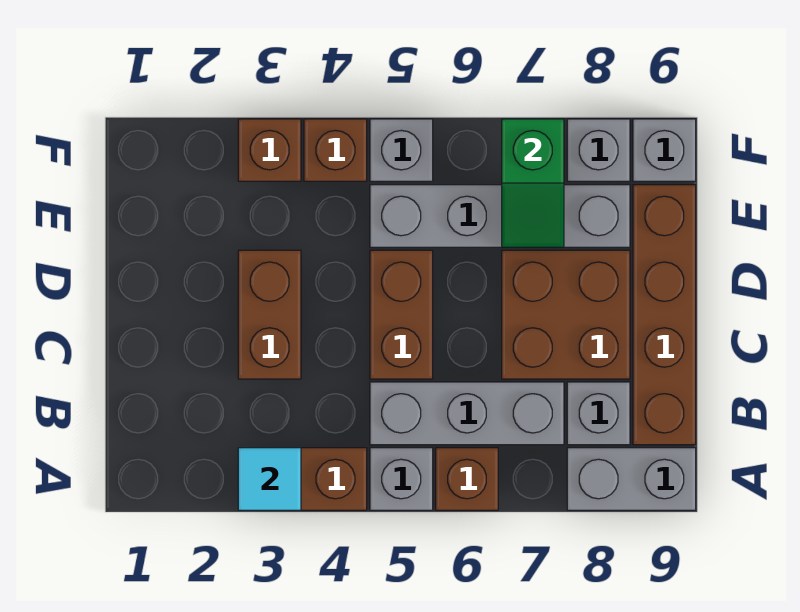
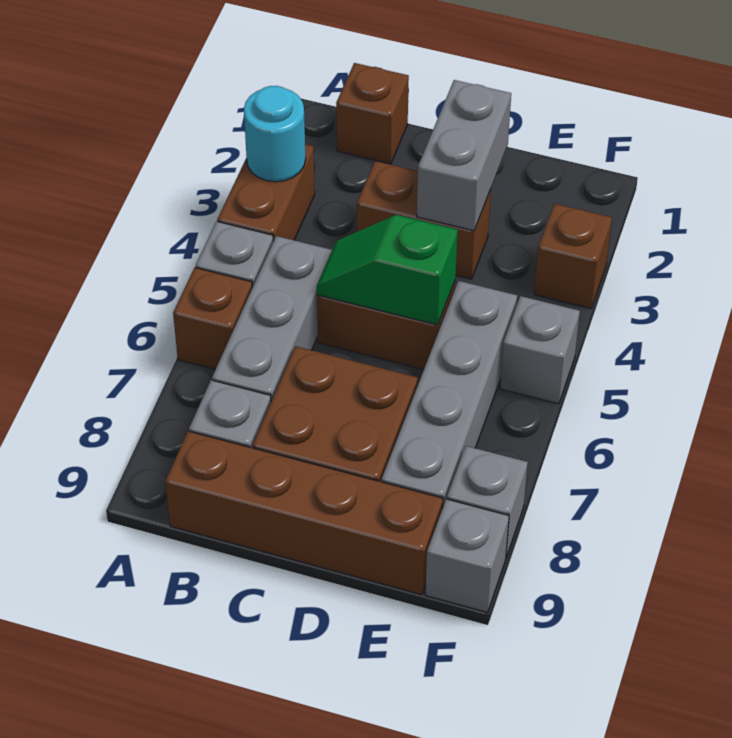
cyan tile A3 level 2 -> cyan round brick A3 level 2
grey brick A8:A9 level 1 -> grey brick D2:D3 level 2
green slope E7:F7 level 2 top F -> green slope C5:D5 level 2 top D
brown brick F4 level 1 -> brown brick B1 level 1

